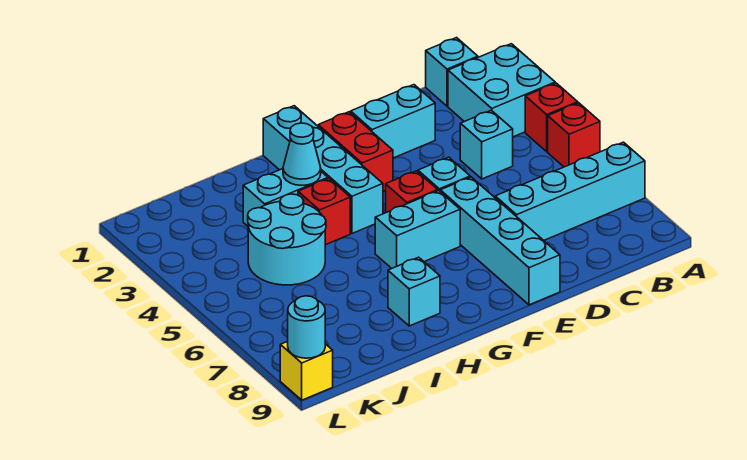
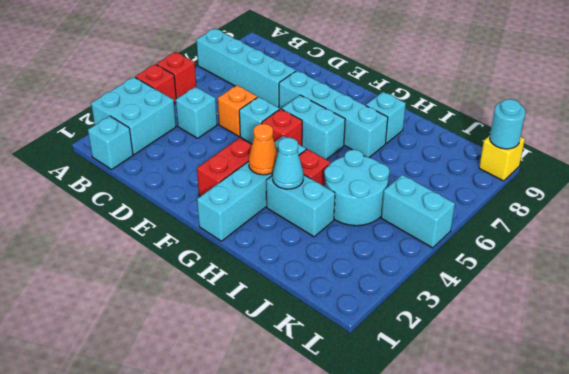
cyan brick D2:E2 level 1 -> cyan brick K5:L5 level 1
none -> orange brick D5 level 1
cyan brick E6:E9 level 1 -> cyan brick E7:H7 level 1
none -> orange cone G3 level 2

